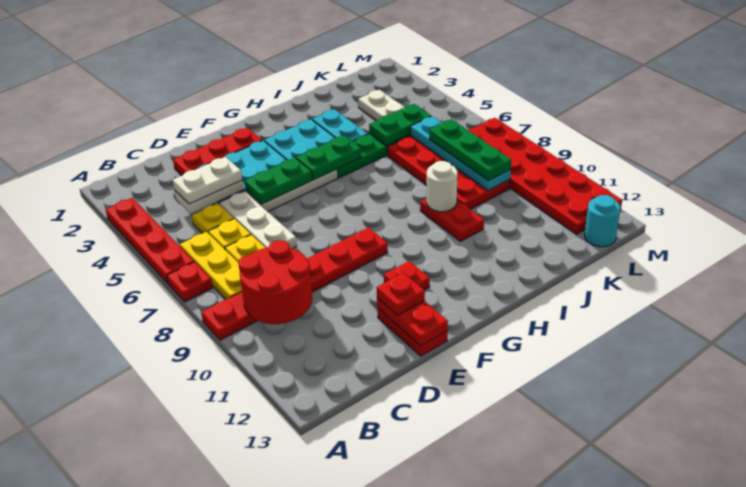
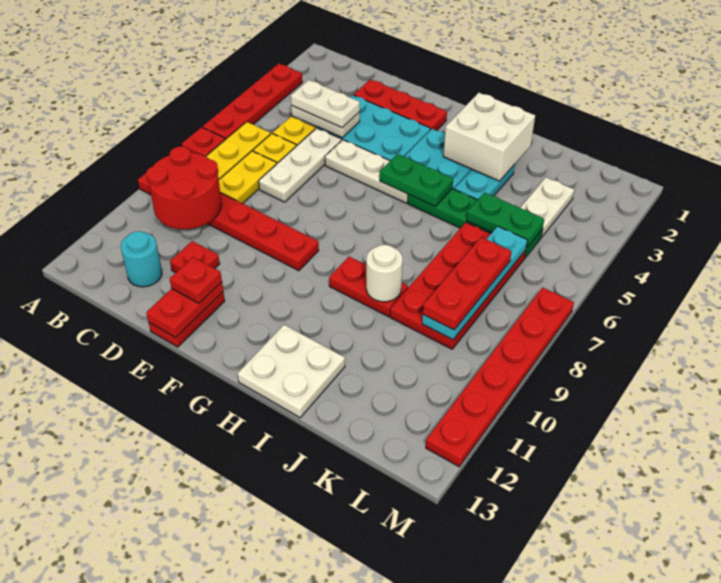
green plate E5:F5 level 2 -> none
red plate F11 level 1 -> red plate D11 level 1
none -> white brick H2:I3 level 2
none -> white plate H12:I13 level 1
red plate I9:I10 level 1 -> red plate H9:I9 level 1
green plate K7:K9 level 3 -> red plate K7:K9 level 3
red plate L7:M12 level 1 -> red plate M7:M12 level 1
cyan round brick L13 level 1 -> cyan round brick C12 level 1

